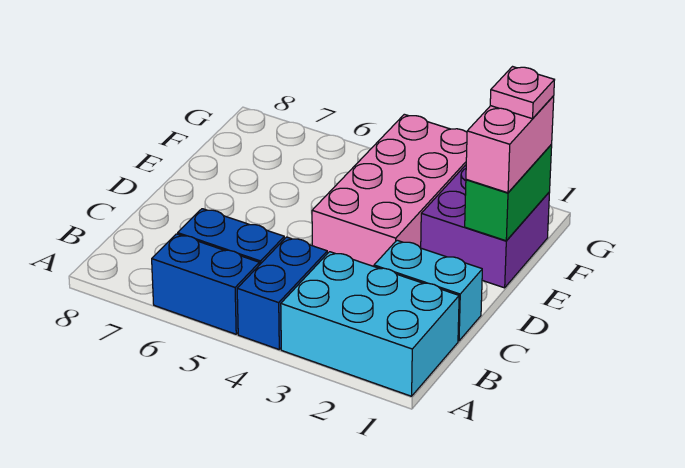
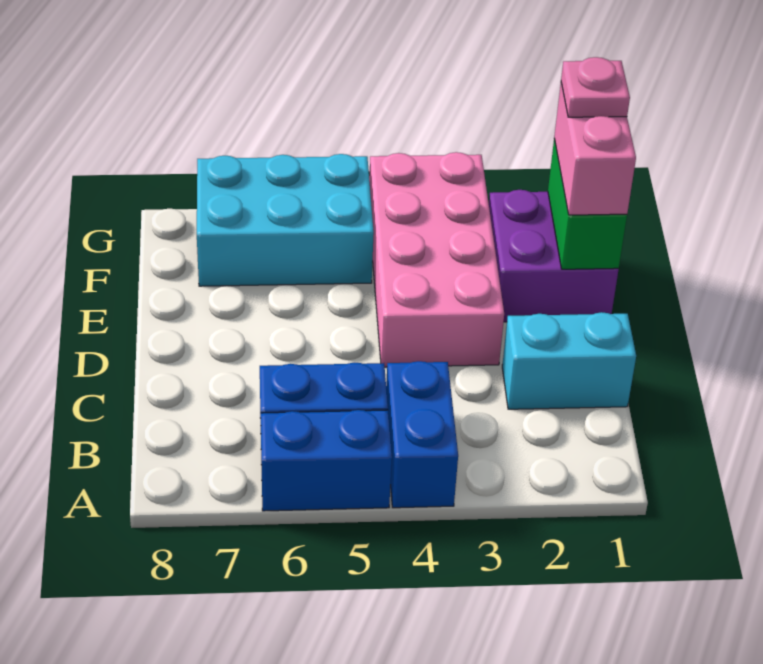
cyan brick A1:B3 level 1 -> cyan brick F5:G7 level 1

